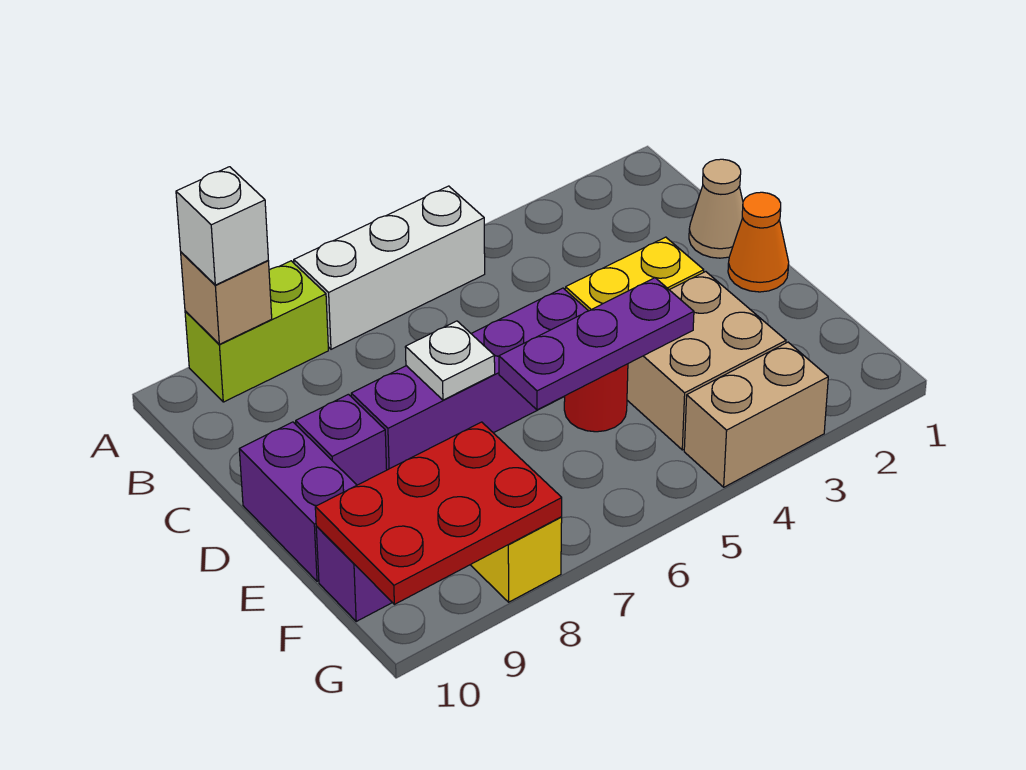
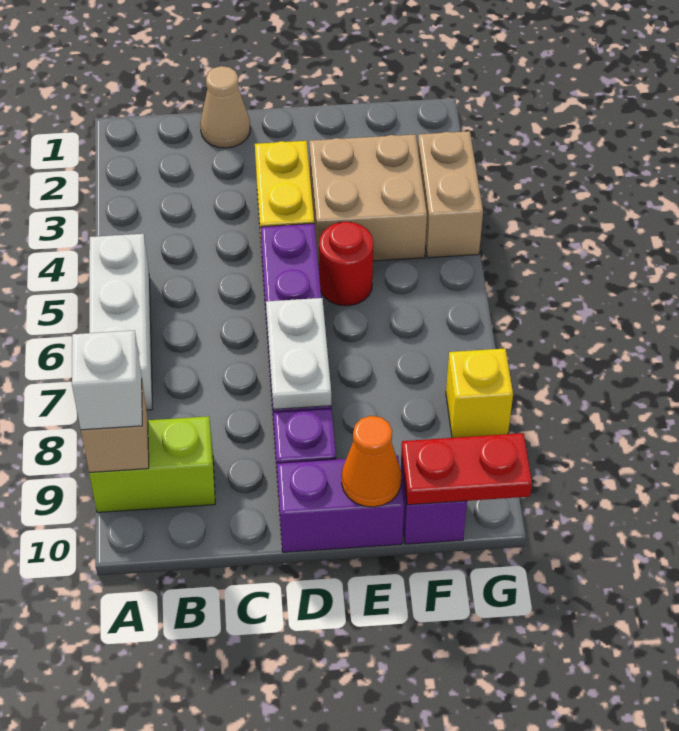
lime brick A8:A9 level 1 -> lime brick A9:B9 level 1
orange cone D1 level 1 -> orange cone E10 level 2
white plate D7 level 2 -> white plate D7:D8 level 2
purple plate E4:E6 level 2 -> none
red plate F8:G10 level 2 -> red plate F10:G10 level 2

